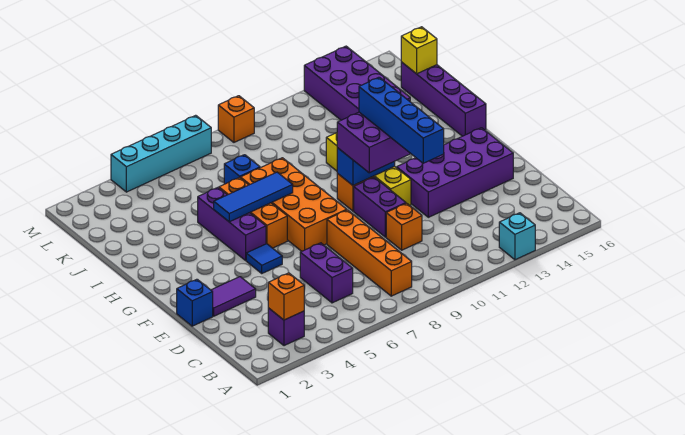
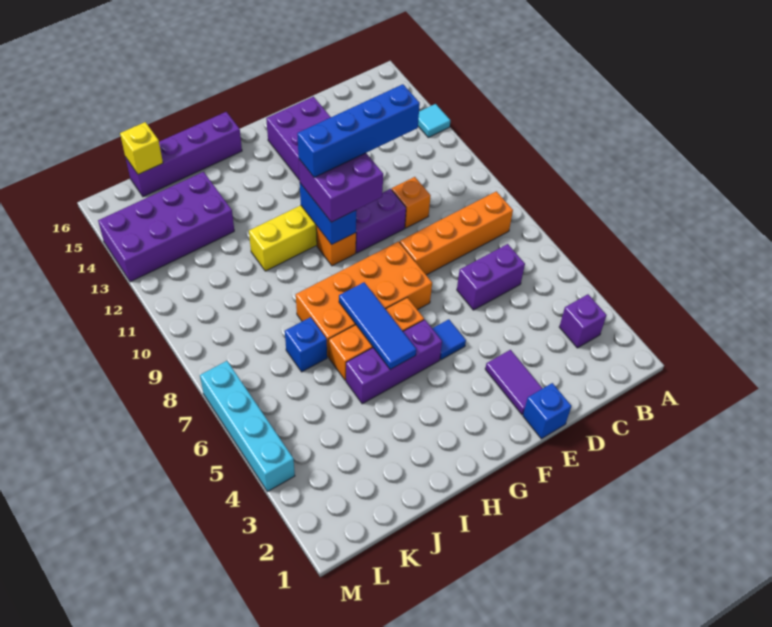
cyan brick A13 level 1 -> cyan tile A13 level 1
orange brick B3 level 2 -> none
orange brick M9 level 1 -> none

